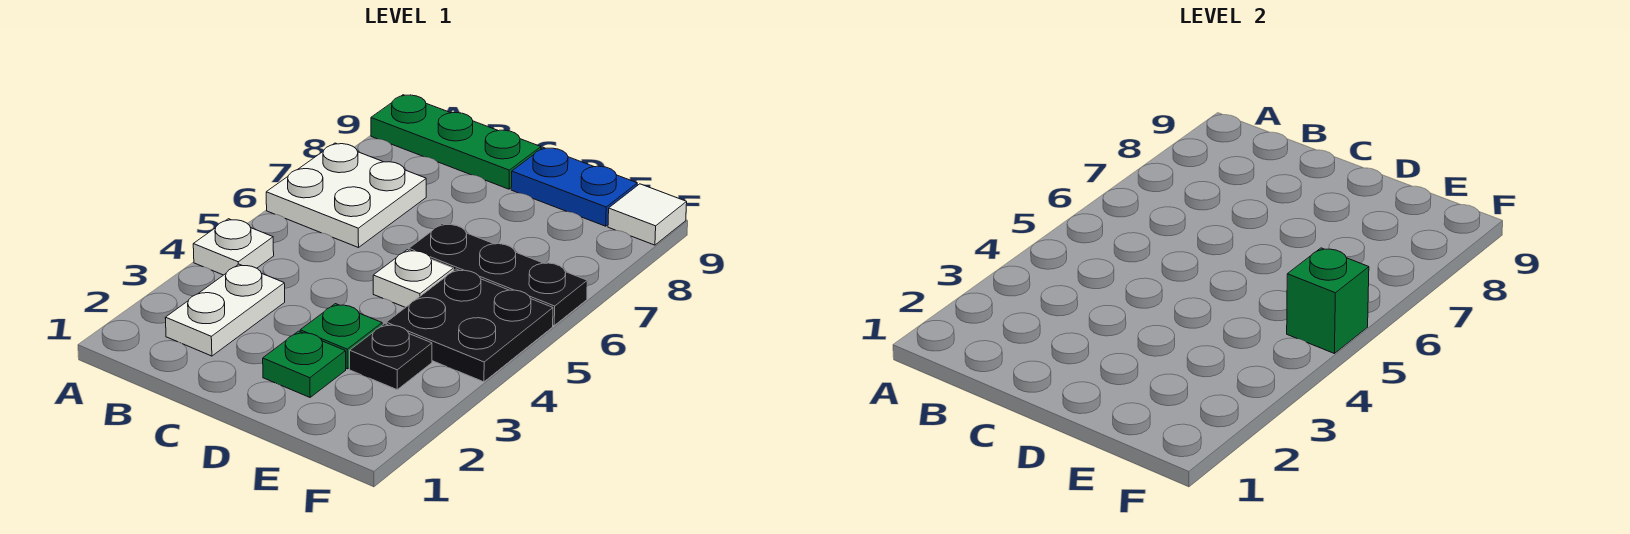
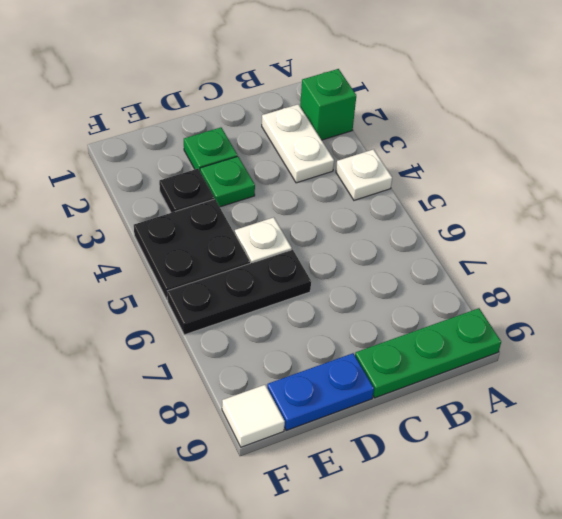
white plate A6:B7 level 1 -> none
green brick F5 level 2 -> green brick A2 level 1

